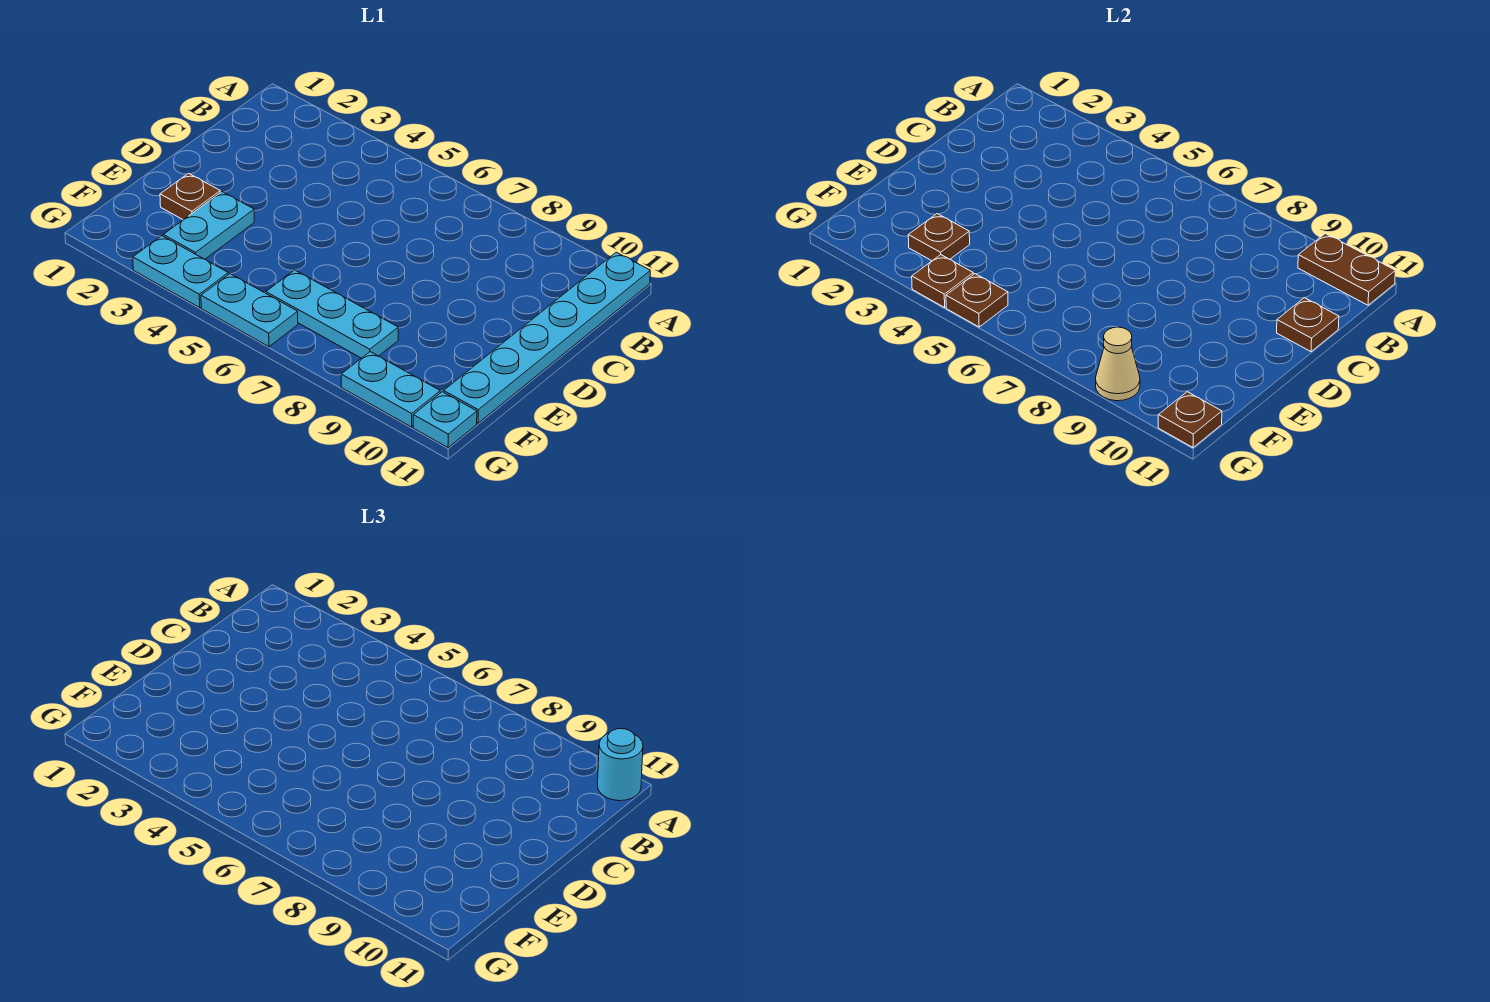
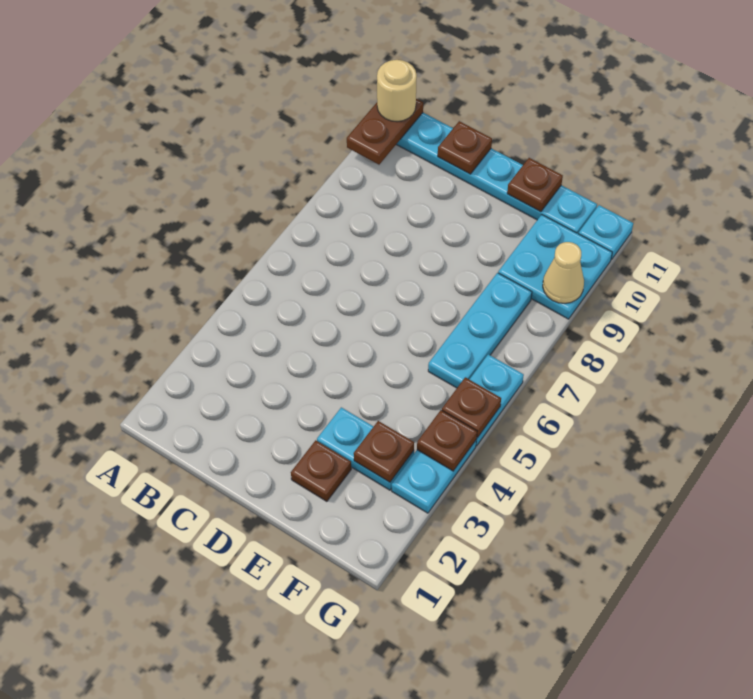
cyan round brick A11 level 3 -> tan round brick A11 level 3
cyan plate G9:G10 level 1 -> cyan plate F9:G10 level 1
brown plate G11 level 2 -> brown plate E11 level 2

